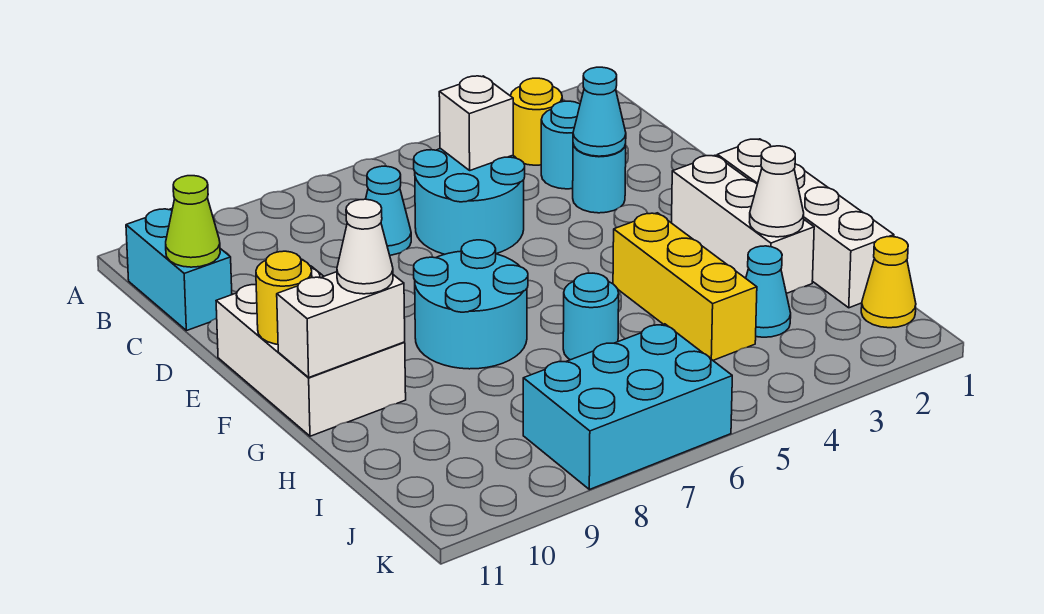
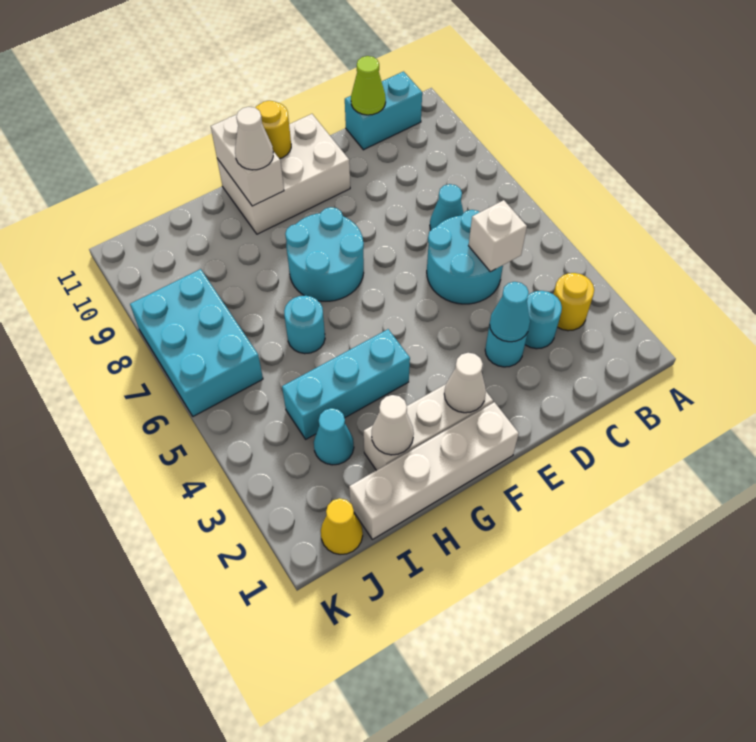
none -> white cone F2 level 2
yellow brick G4:I4 level 1 -> cyan brick G4:I4 level 1

